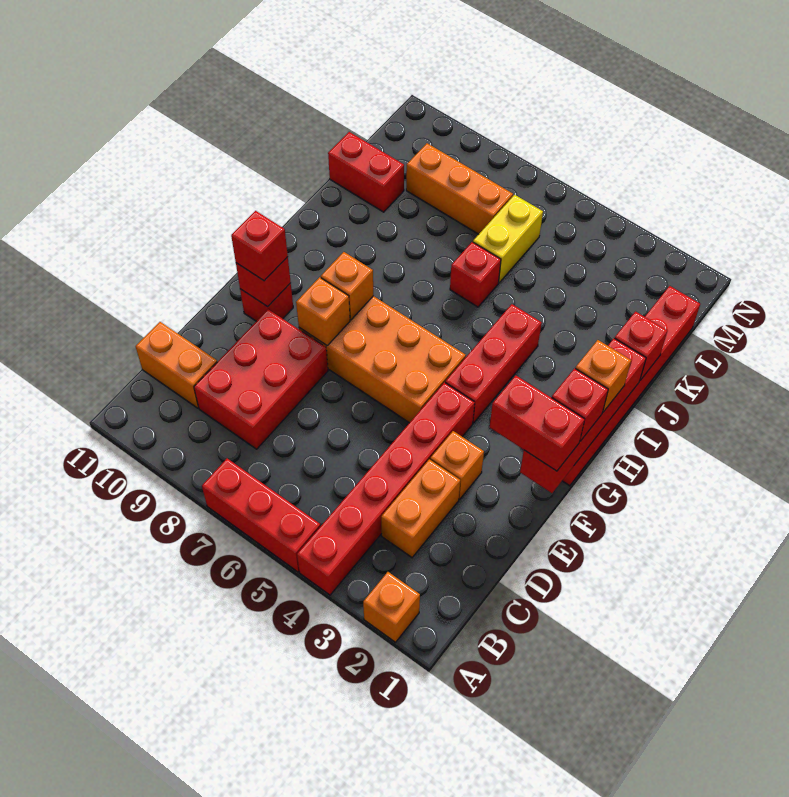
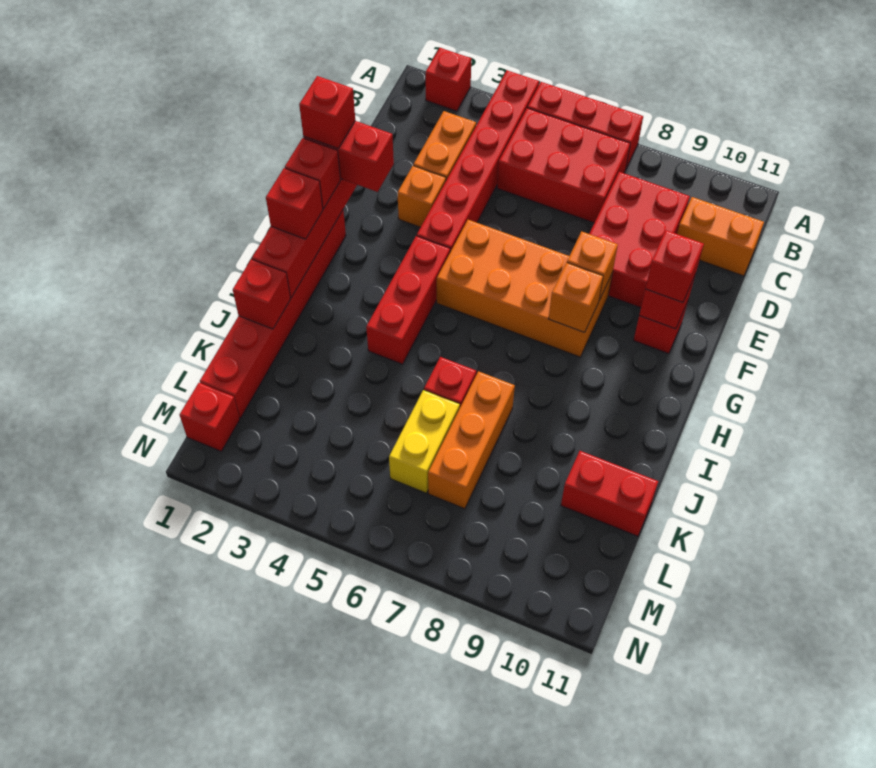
orange brick A2 level 1 -> red brick A2 level 1
none -> red brick B5:C7 level 1
none -> red brick F1 level 4
orange brick H1 level 3 -> red brick H1 level 3
orange brick L7:L9 level 1 -> orange brick J7:L7 level 1
none -> red brick M1 level 1

